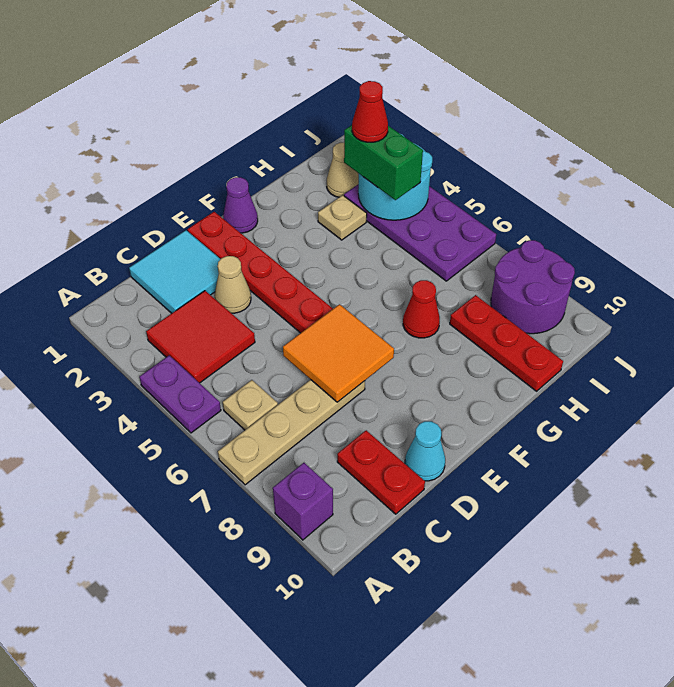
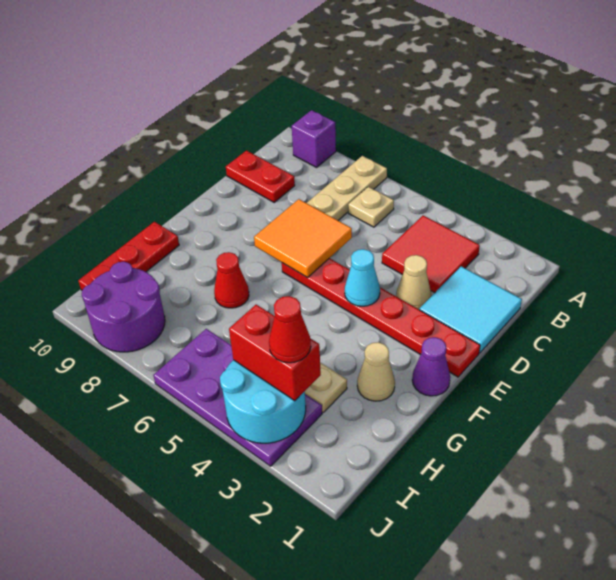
purple plate A4:A5 level 1 -> none
cyan cone D10 level 1 -> cyan cone E4 level 2
red plate H8:H10 level 1 -> red plate G10:I10 level 1
tan cone I2 level 1 -> tan cone G2 level 1
green brick I3:I4 level 3 -> red brick I3:I4 level 3

